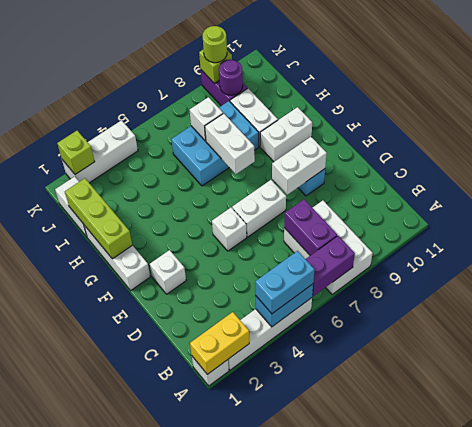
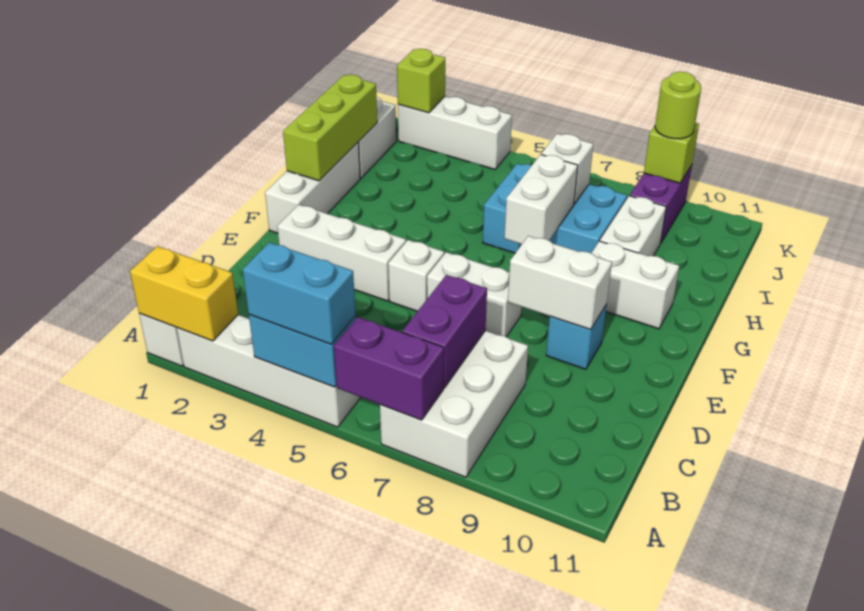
white brick E2 level 1 -> white brick E2:E4 level 1
purple round brick J9 level 2 -> none

